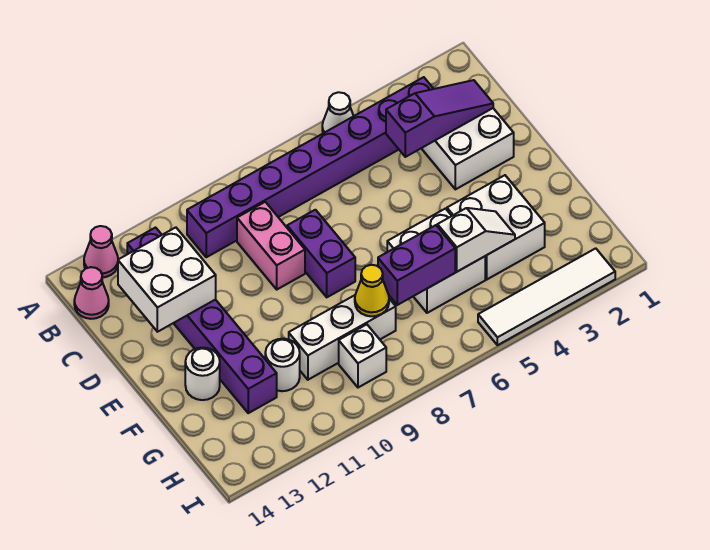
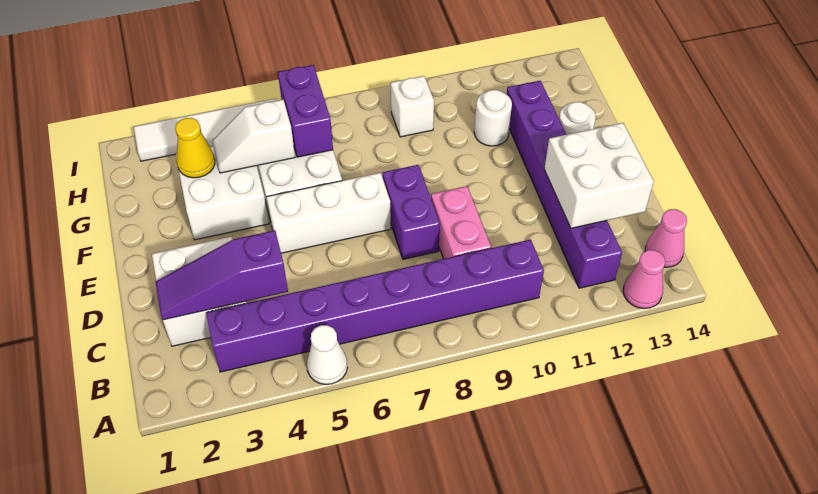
purple brick G6:G7 level 2 -> purple brick G6:H6 level 2
white brick G8:G10 level 1 -> white brick E5:E7 level 1
yellow cone G8 level 2 -> yellow cone G3 level 2

